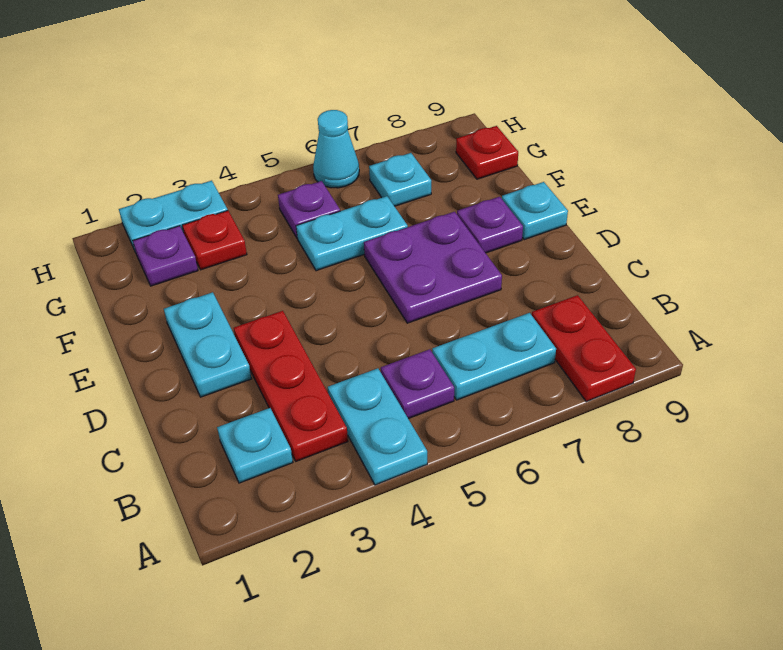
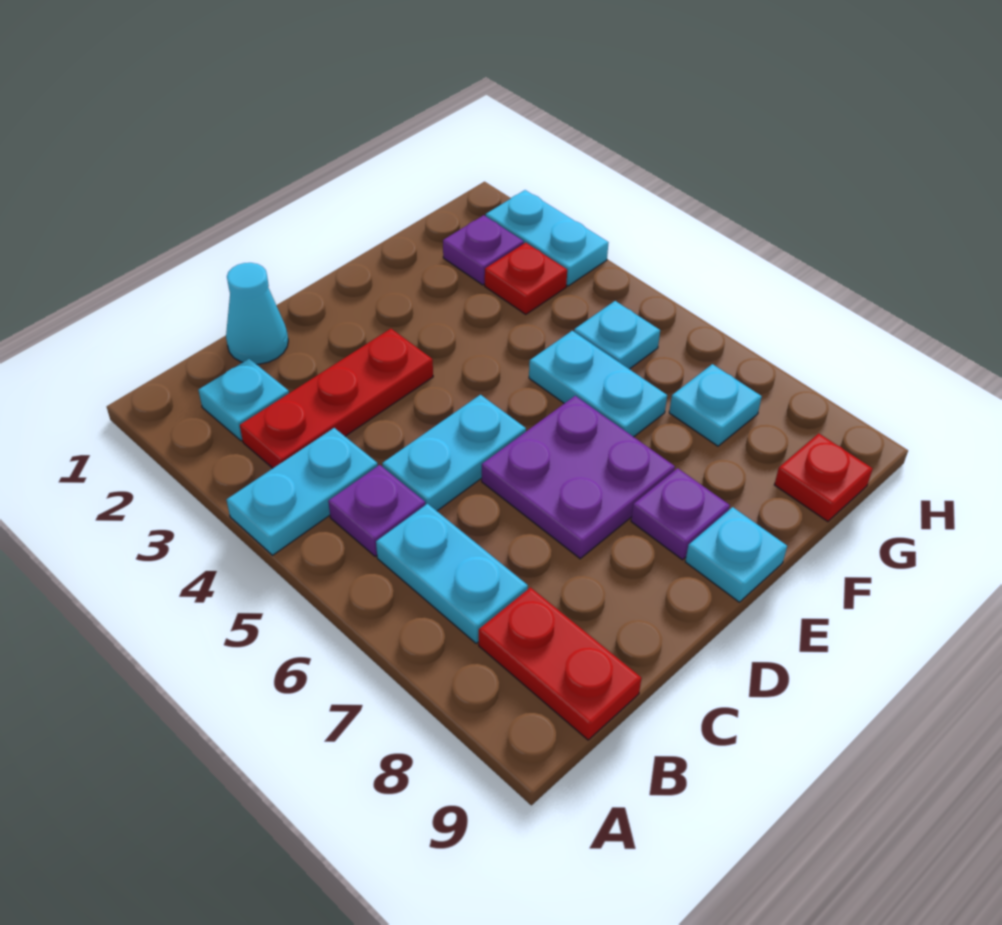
red plate A8:B8 level 1 -> red plate B8:B9 level 1
cyan plate D2:E2 level 1 -> cyan plate C5:D5 level 1
purple plate G5 level 1 -> cyan plate G5 level 1
cyan cone H6 level 1 -> cyan cone C1 level 1

